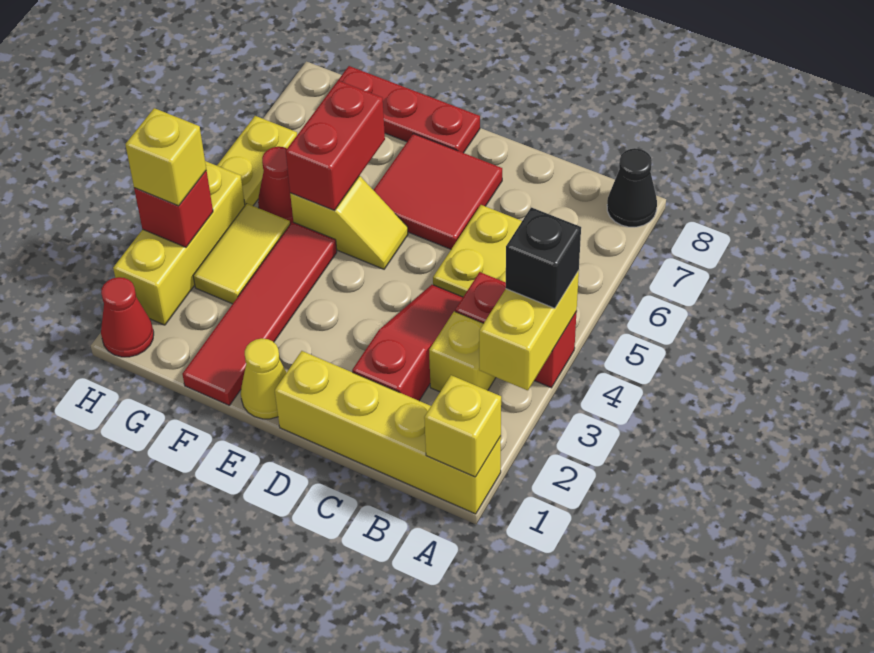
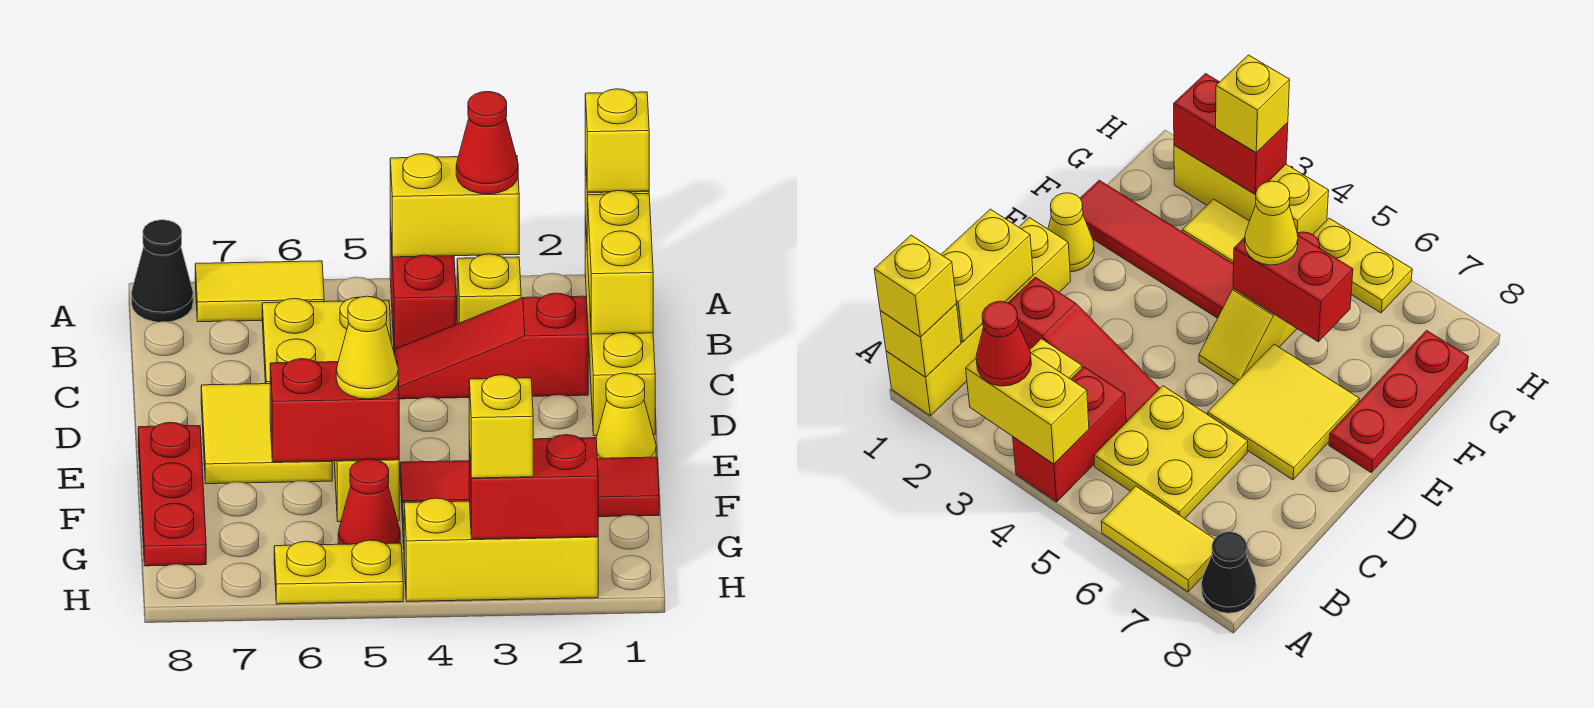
none -> yellow brick A1 level 3
black brick A4 level 3 -> none
none -> yellow tile A6:A7 level 1
none -> yellow brick B1:C1 level 2
red tile D6:E7 level 1 -> yellow tile D6:E7 level 1
none -> yellow cone F5 level 3
red cone H1 level 1 -> red cone A3 level 3
red brick H3 level 2 -> red brick H2:H3 level 2

